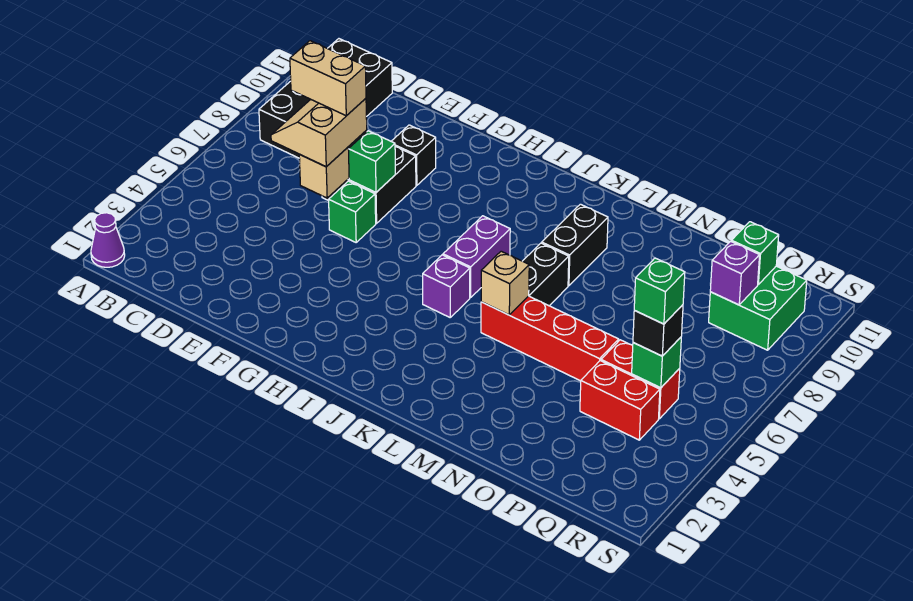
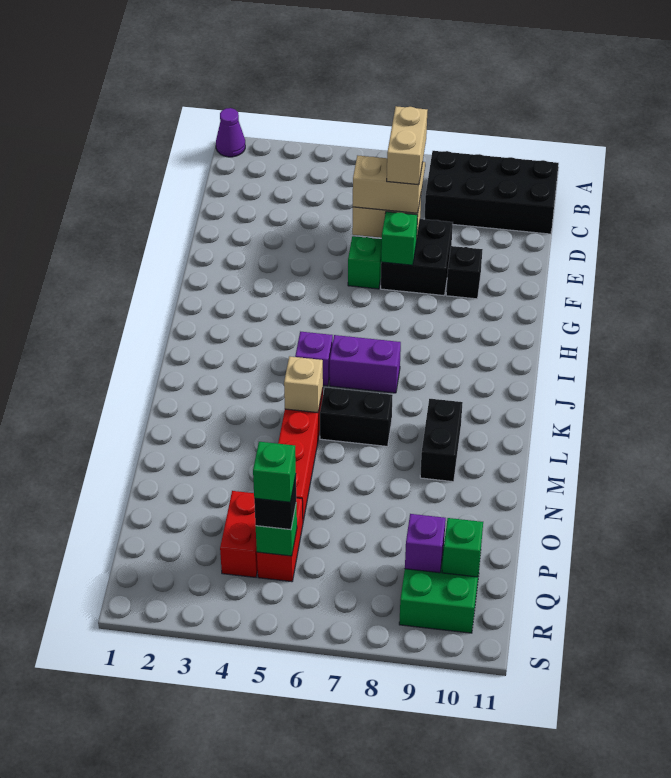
black brick L8:L9 level 1 -> black brick L9:M9 level 1

